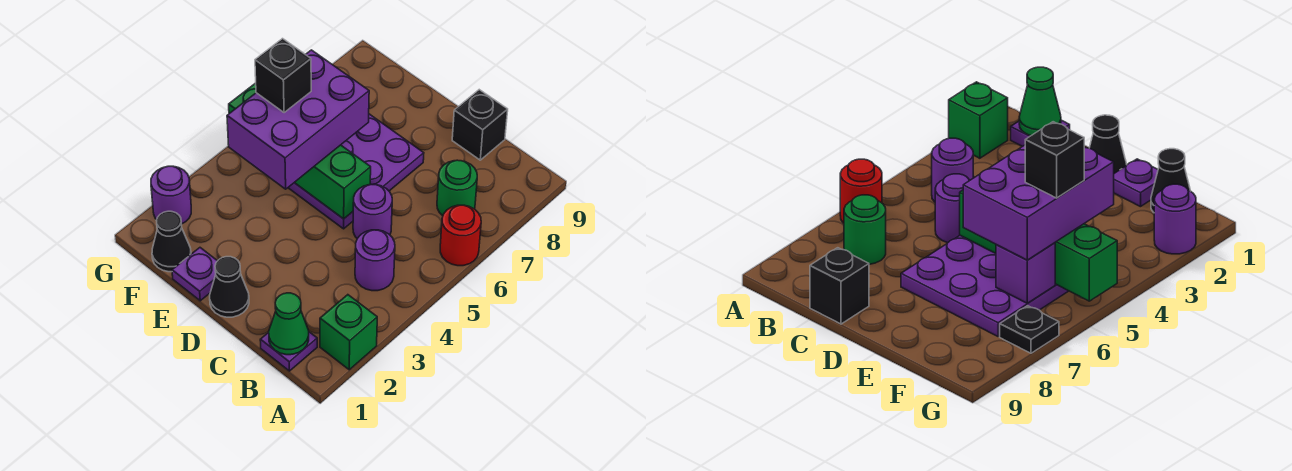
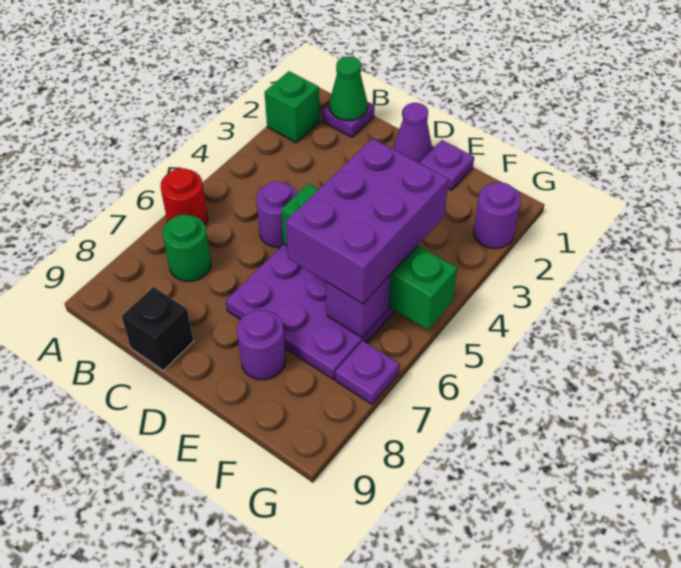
purple round brick B4 level 1 -> purple round brick E8 level 1
black cone D1 level 1 -> purple cone D1 level 1
black cone F1 level 1 -> none
black brick F5 level 4 -> none
black plate G7 level 1 -> purple plate G7 level 1

